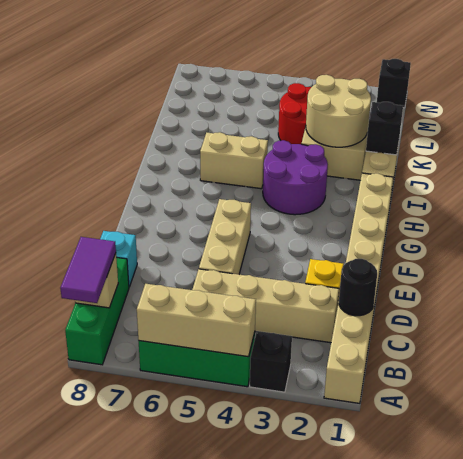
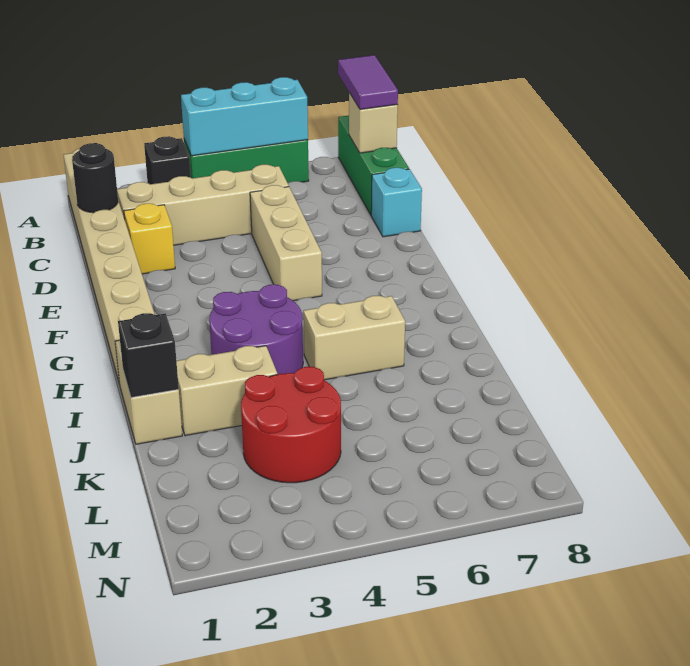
tan brick A4:A6 level 2 -> cyan brick A4:A6 level 2
tan round brick J2:K3 level 2 -> none
black brick N1 level 1 -> none

